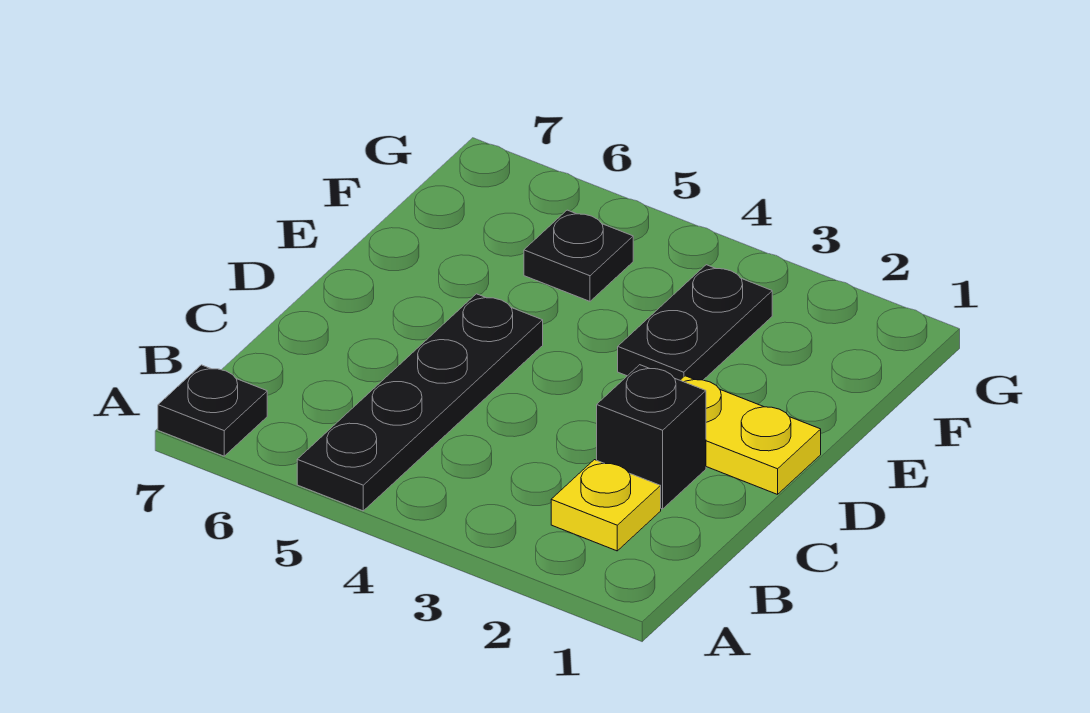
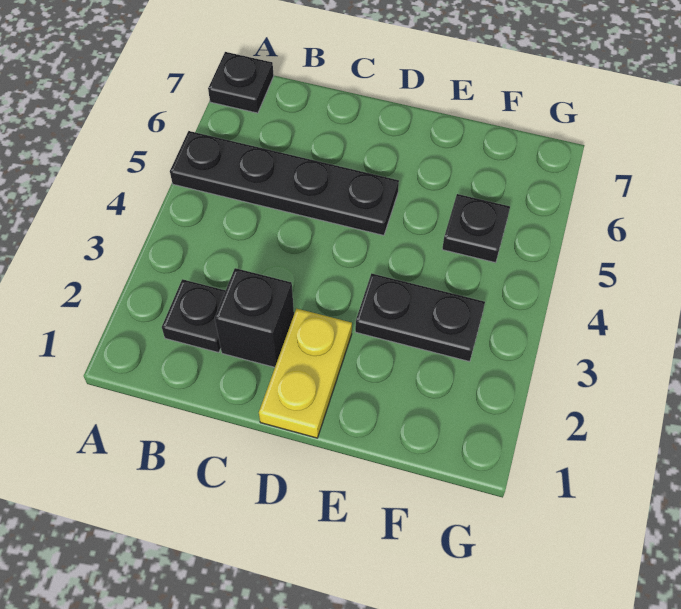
yellow plate B2 level 1 -> black plate B2 level 1

